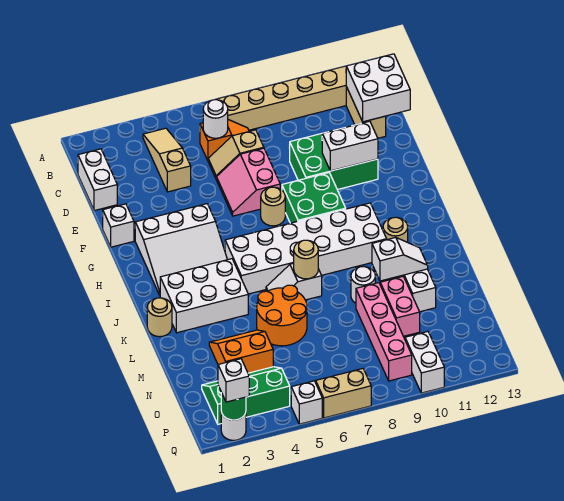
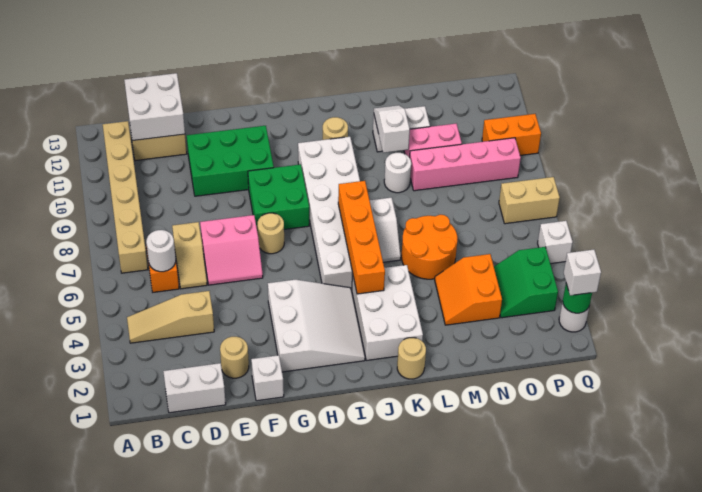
green brick E9:F11 level 1 -> green brick E10:G11 level 1
white brick F10:F11 level 2 -> none
none -> orange brick J4:J7 level 2
tan round brick K7 level 2 -> tan round brick E2 level 1
green slope O2:P4 level 1 top P -> green slope O3:P4 level 1 top P
white brick P10:Q10 level 1 -> orange brick P10:Q10 level 1
tan brick Q6:Q7 level 1 -> tan brick P7:Q7 level 1

